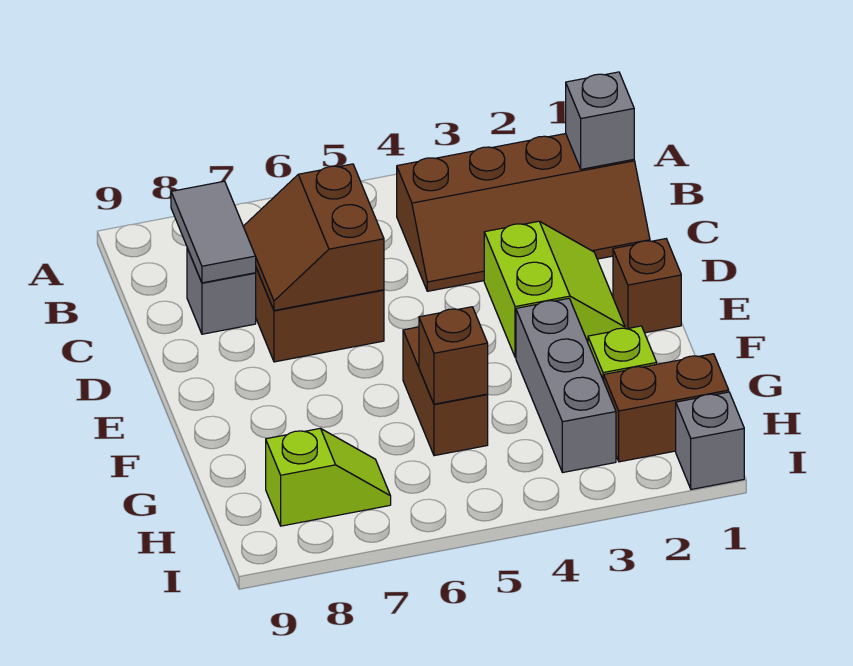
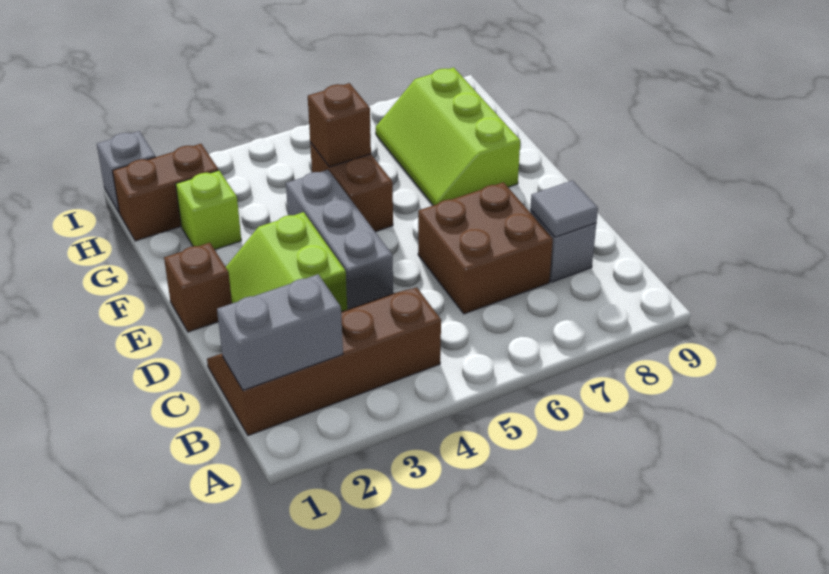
grey brick B1 level 2 -> grey brick B1:B2 level 2
grey tile B8:C8 level 2 -> grey tile C8 level 2
brown slope C6:D7 level 2 top 6 -> none
grey brick F3:H3 level 1 -> grey brick D4:F4 level 1
lime slope H7:H8 level 1 top 8 -> lime slope F7:H8 level 1 top 8

